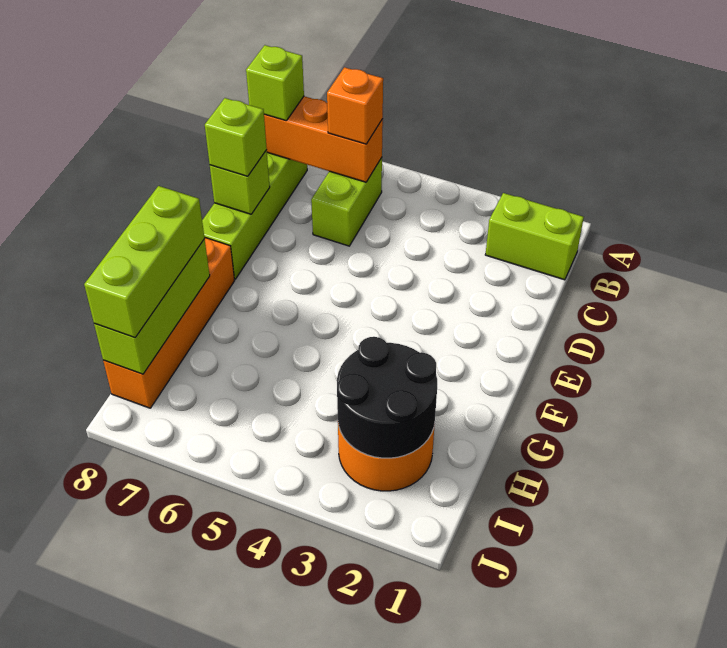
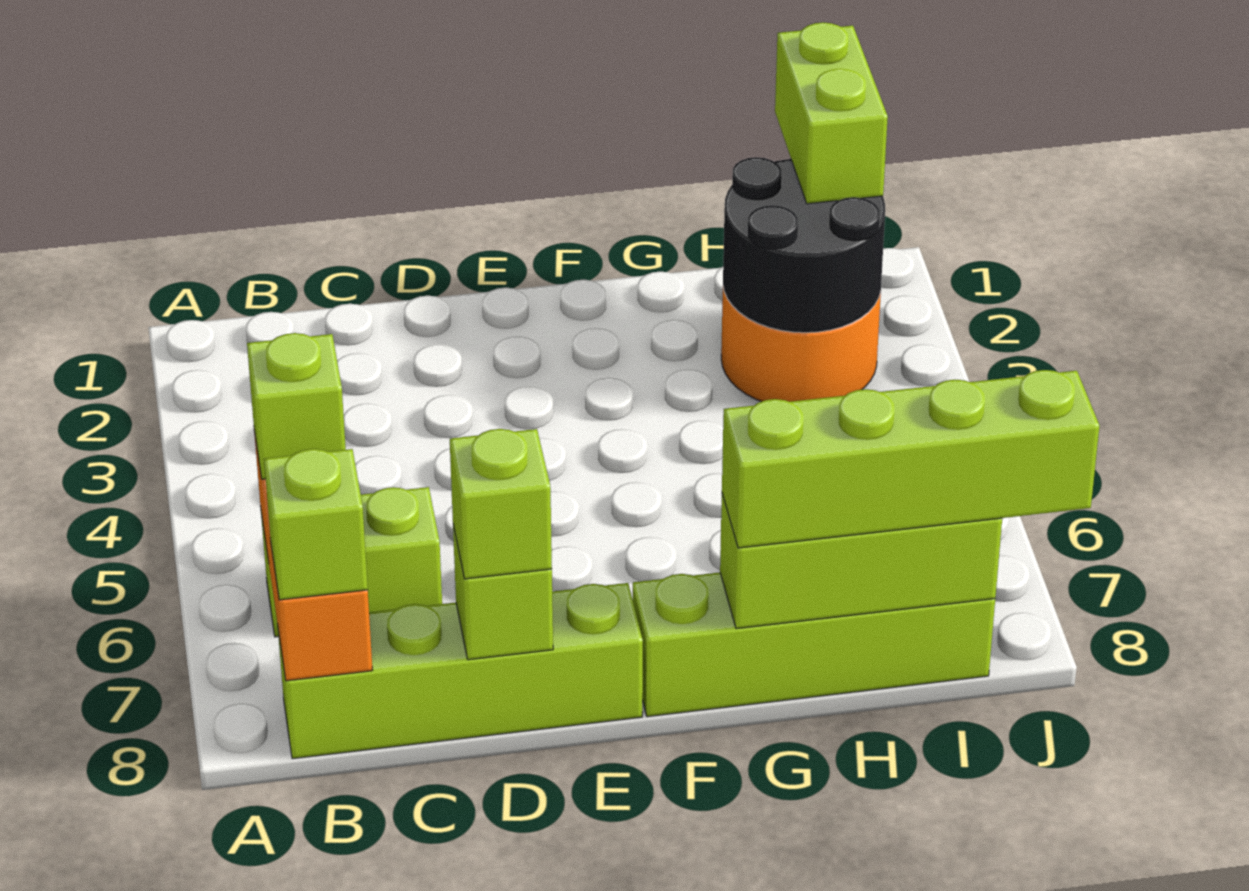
lime brick B1:B2 level 1 -> lime brick I1:I2 level 3
orange brick B6 level 3 -> lime brick B6 level 3
orange brick F8:I8 level 1 -> lime brick F8:I8 level 1
lime brick G8:I8 level 3 -> lime brick G8:J8 level 3

